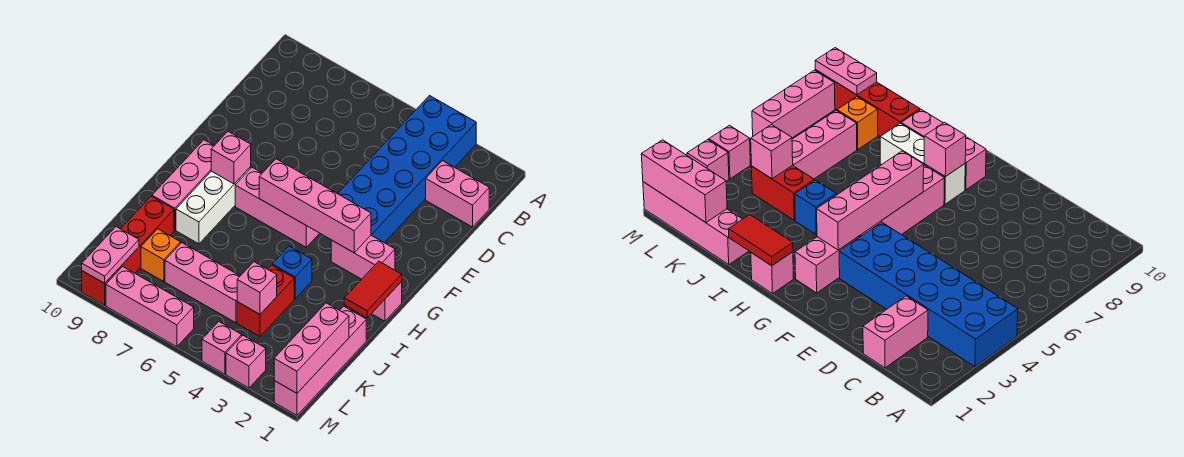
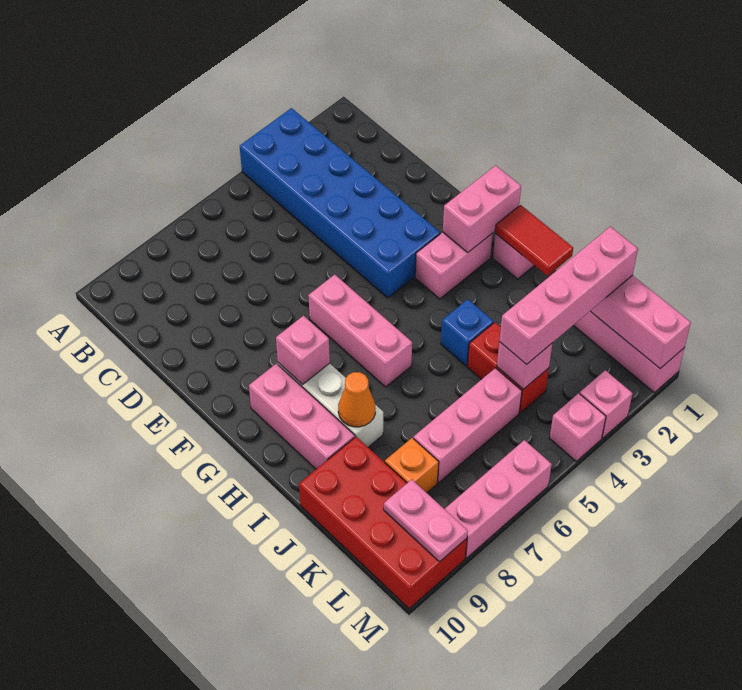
pink brick C1:C2 level 1 -> pink brick G1:G2 level 2
pink brick G3:G6 level 2 -> pink brick K1:K4 level 3
pink brick G5:G7 level 1 -> pink brick F6:H6 level 1
none -> orange cone I8 level 2
red brick J9:M9 level 1 -> red brick J9:M10 level 1

